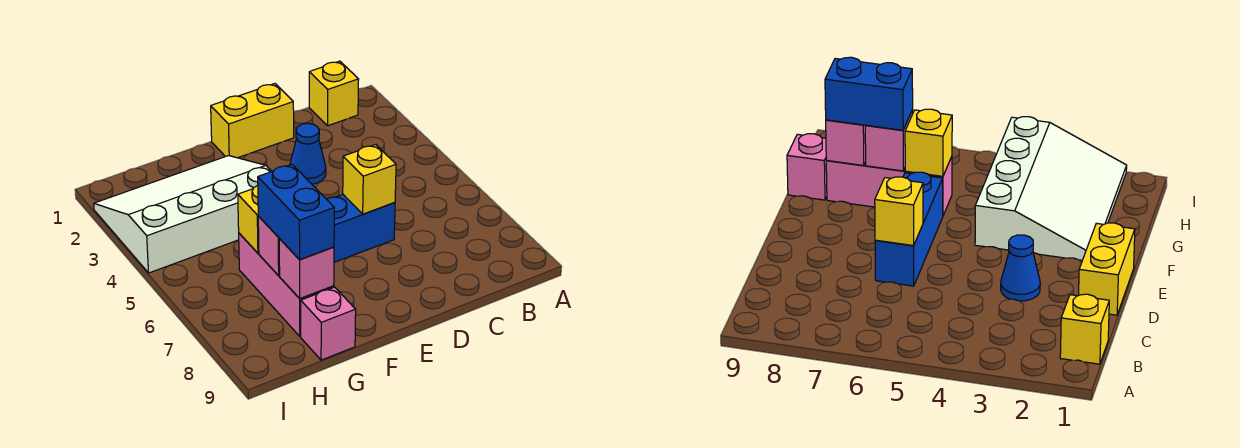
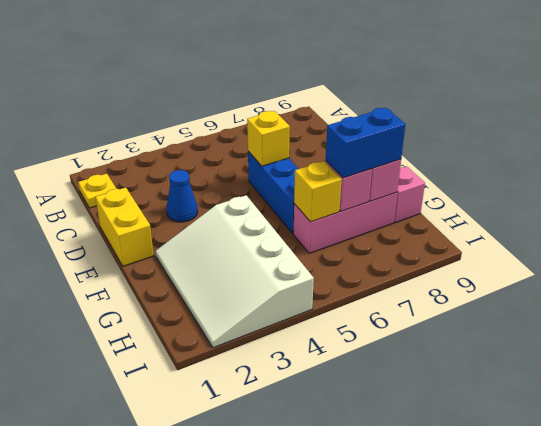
yellow brick B1 level 1 -> yellow plate B1 level 1

